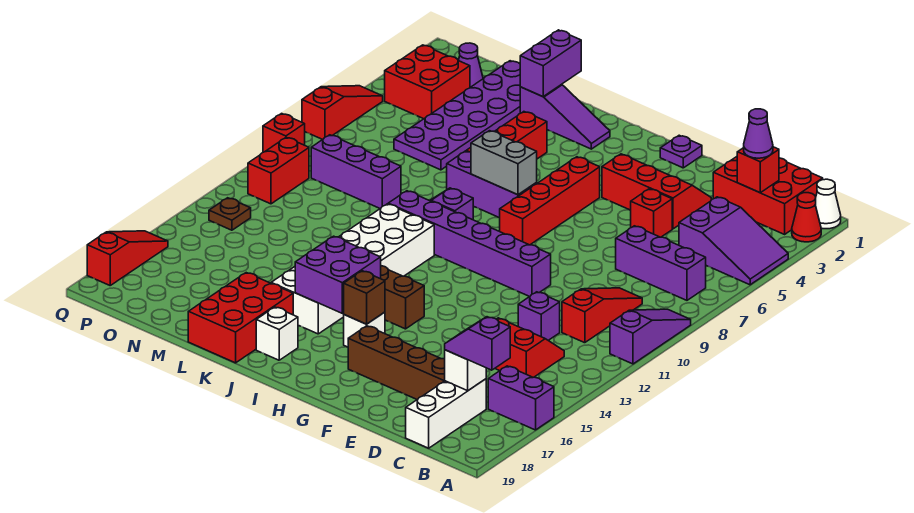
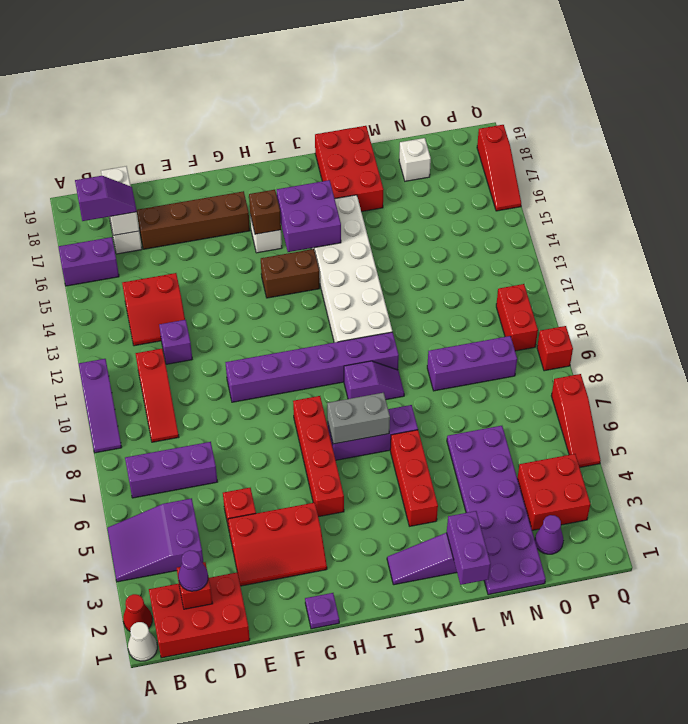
white brick J18 level 1 -> white brick N18 level 1
brown plate P13 level 1 -> none

